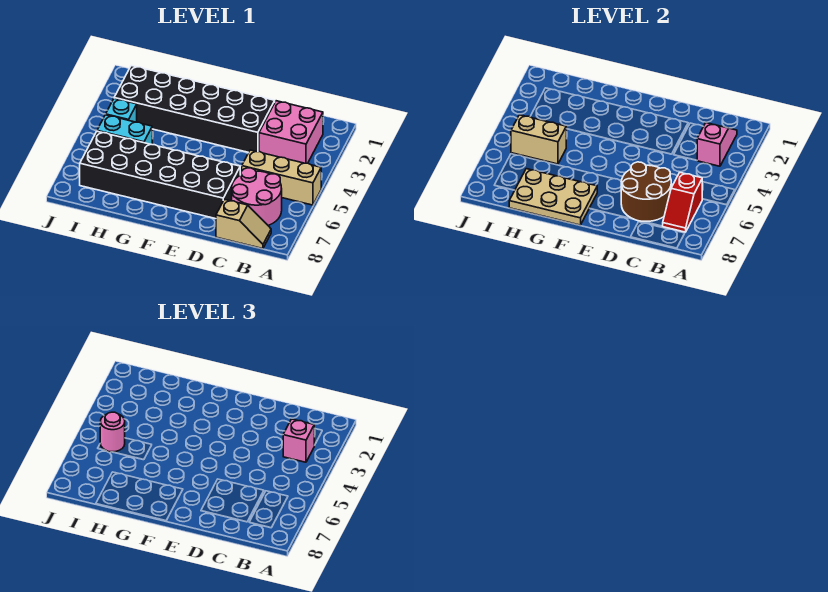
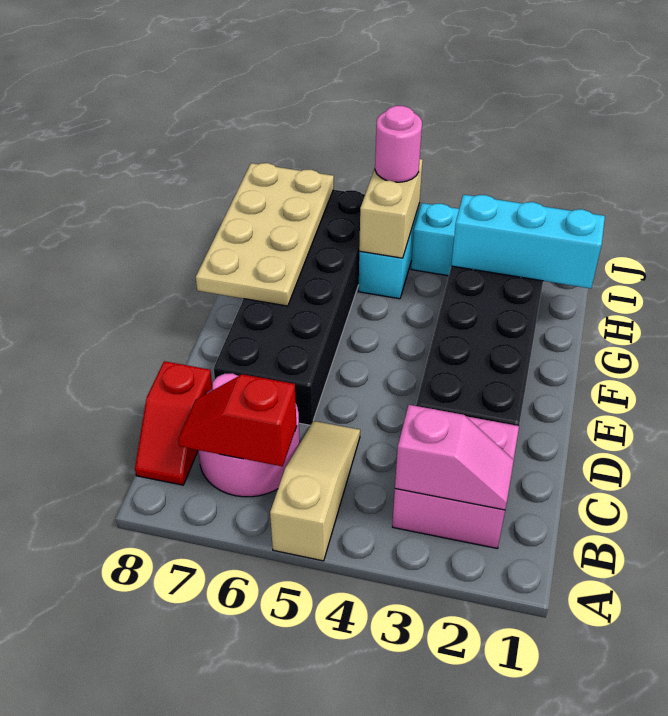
tan brick A5:C5 level 1 -> tan slope A5:C5 level 1 top A
pink brick B3 level 3 -> none
tan slope B8:C8 level 1 top C -> red slope B8:C8 level 1 top C
brown round brick C6:D7 level 2 -> none
tan plate F7:H8 level 2 -> tan plate F7:I8 level 2
none -> cyan brick H1:H3 level 2

